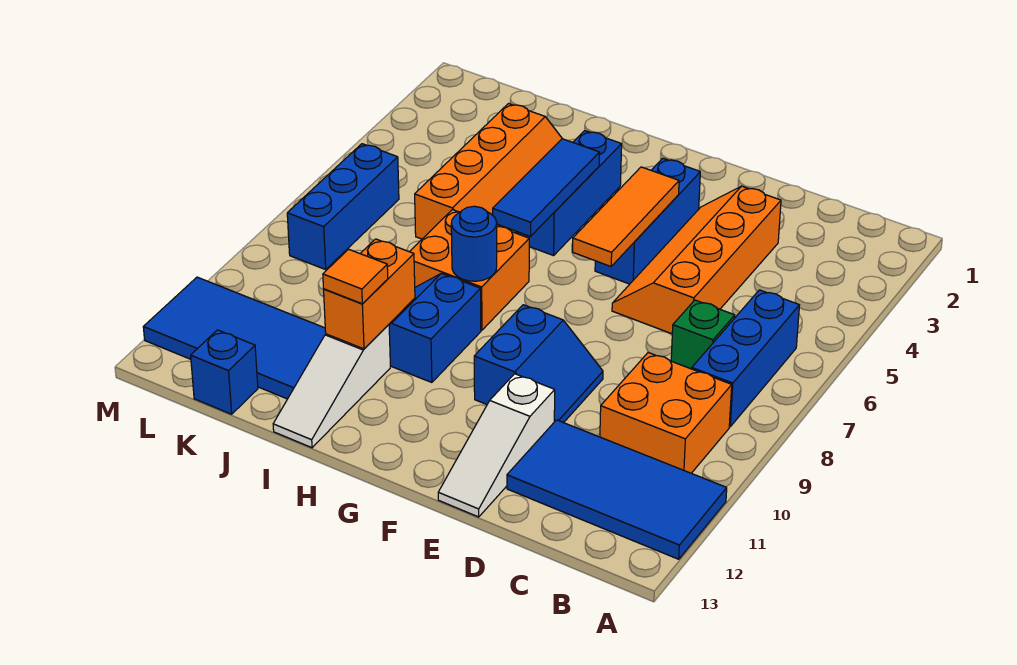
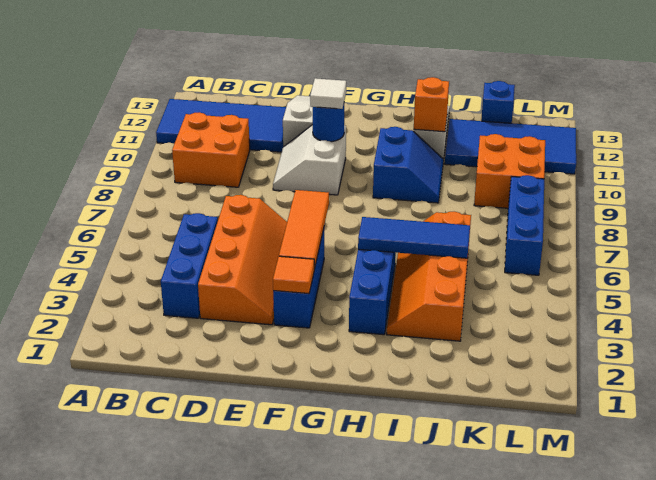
blue brick B6:B8 level 1 -> blue brick C3:C5 level 1
green brick C7 level 1 -> none
blue slope E9:F10 level 1 top F -> white slope E9:F10 level 1 top F
none -> white tile F10 level 3
blue tile H4:H6 level 2 -> blue tile H5:J5 level 2
orange brick H7:I8 level 1 -> orange brick K9:L10 level 1
blue round brick H8 level 2 -> blue round brick F10 level 2
orange brick I10:I11 level 2 -> orange brick I11 level 2
orange tile I11 level 3 -> orange tile F3 level 2

